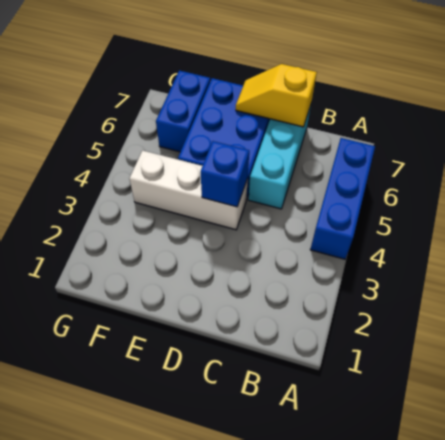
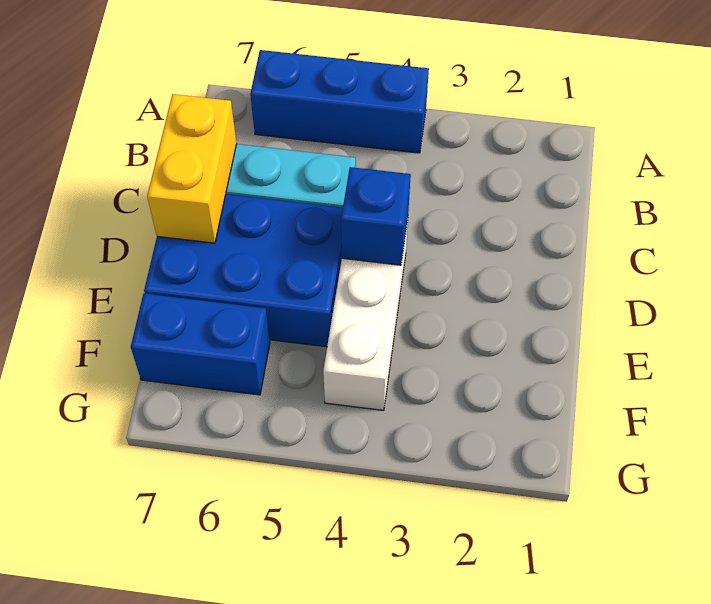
yellow slope C7:D7 level 2 top C -> yellow brick C7:D7 level 2

